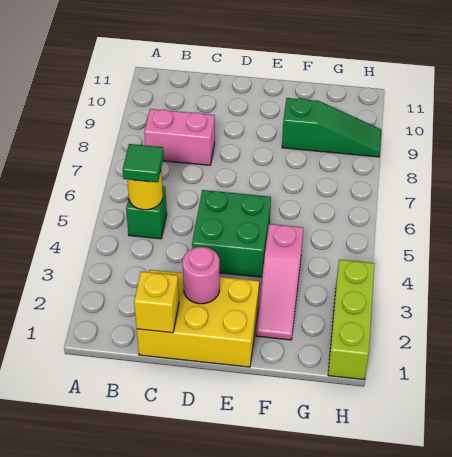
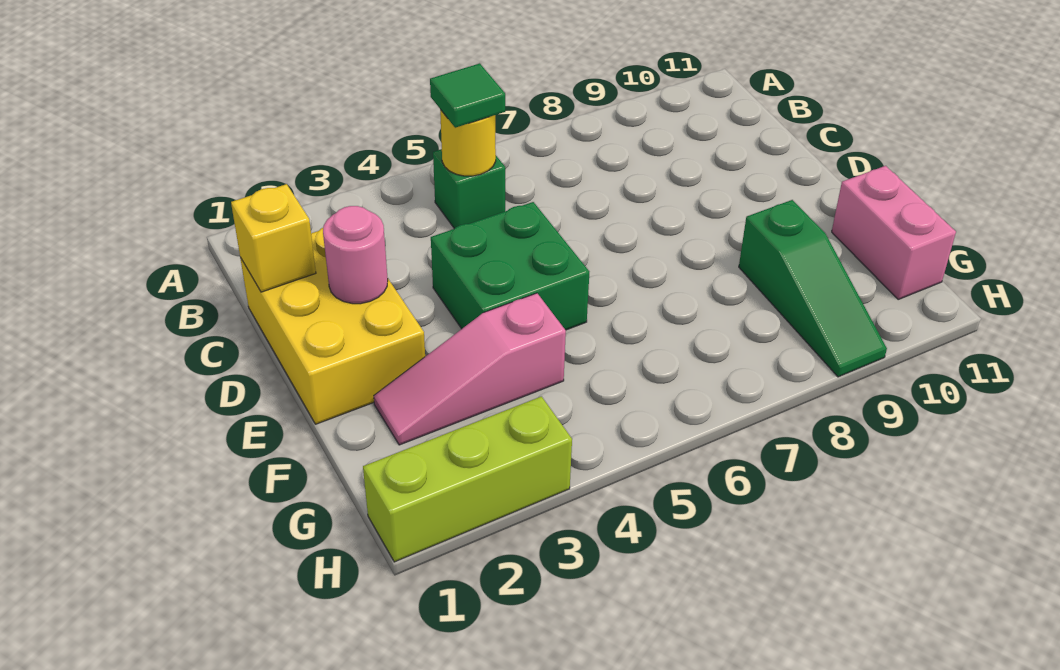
pink brick B8:C8 level 1 -> pink brick F11:G11 level 1

